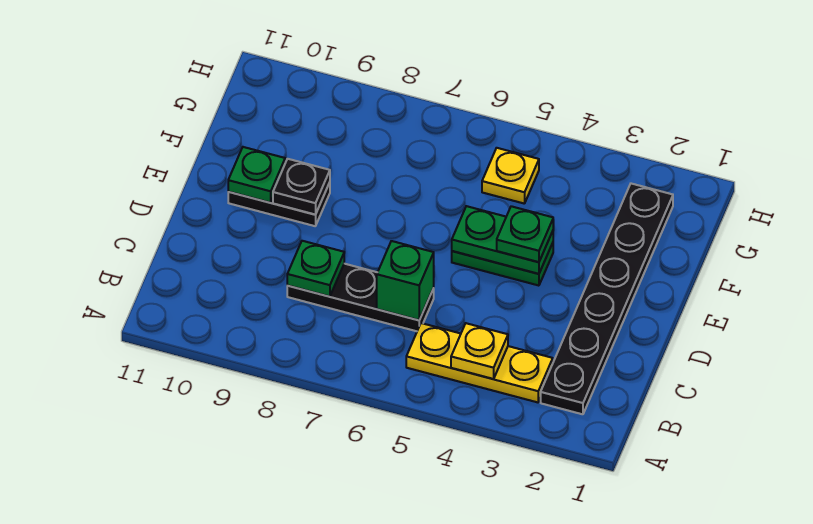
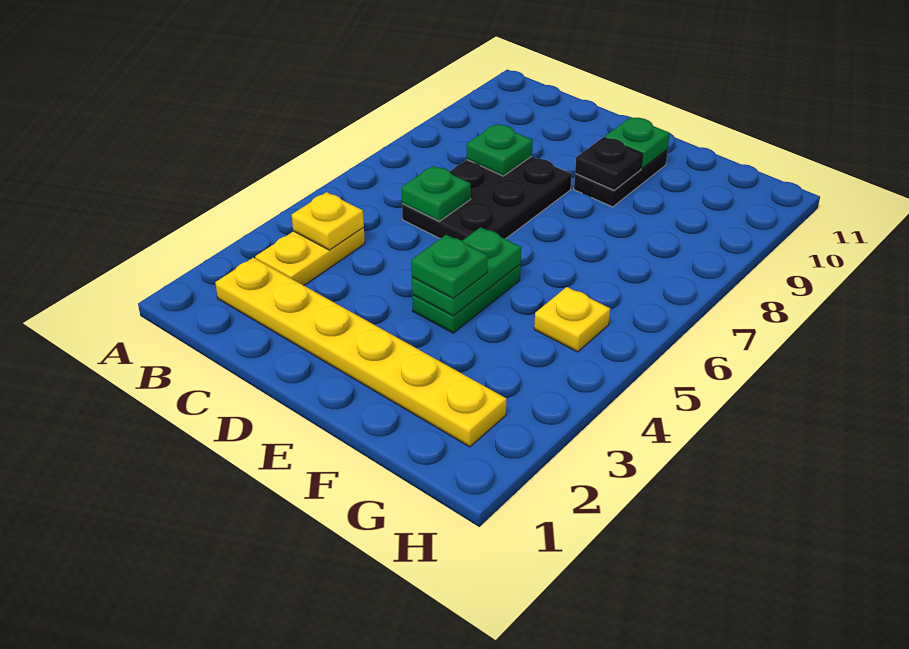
black plate B2:G2 level 1 -> yellow plate B2:G2 level 1
yellow plate B3:B5 level 1 -> yellow plate B3:B4 level 1
black plate C6:C8 level 1 -> black plate C6:D8 level 1
green brick C6 level 2 -> green plate C6 level 2

